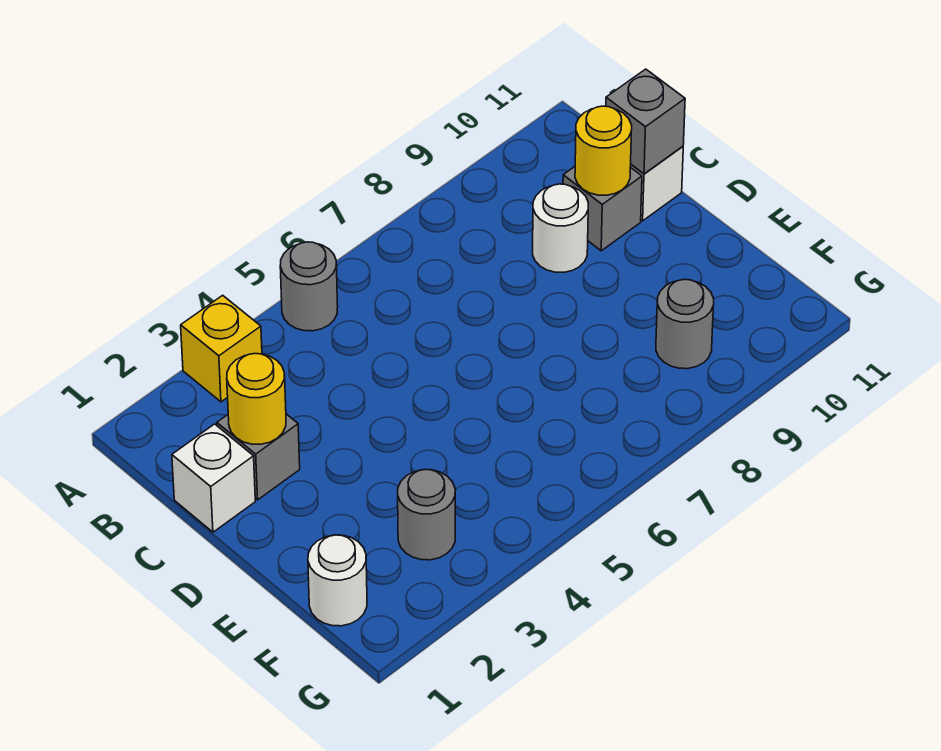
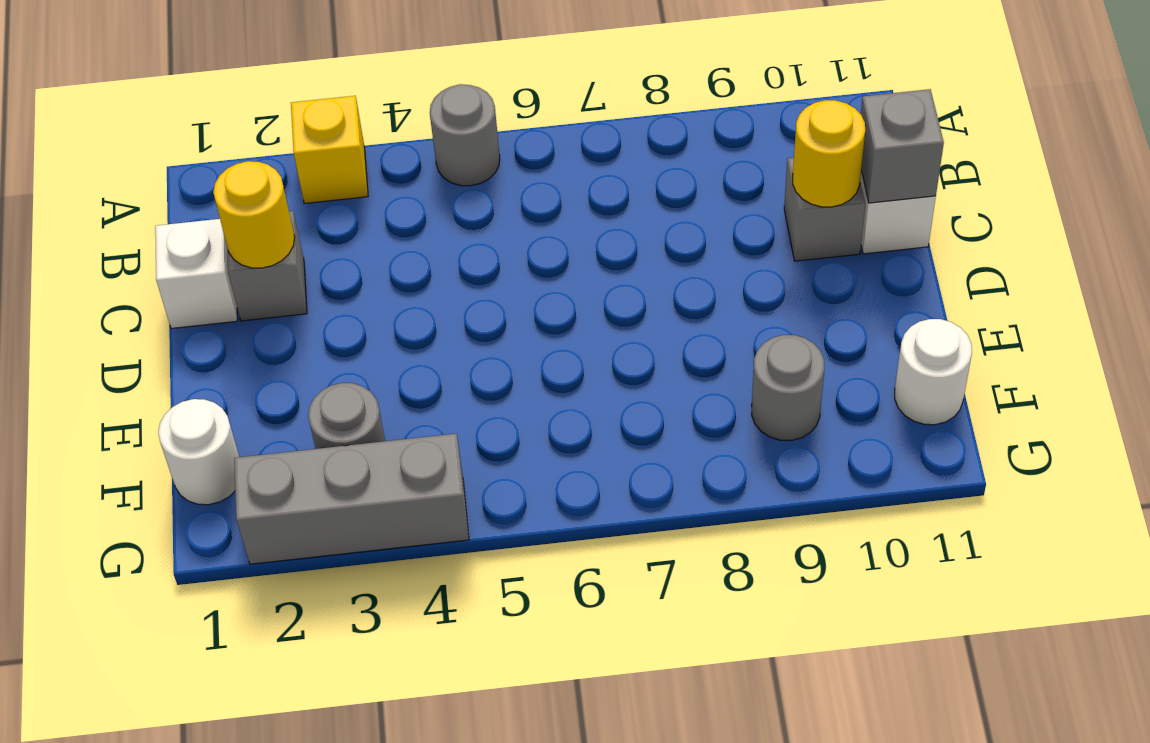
white round brick C9 level 1 -> white round brick F11 level 1
none -> grey brick G2:G4 level 1

